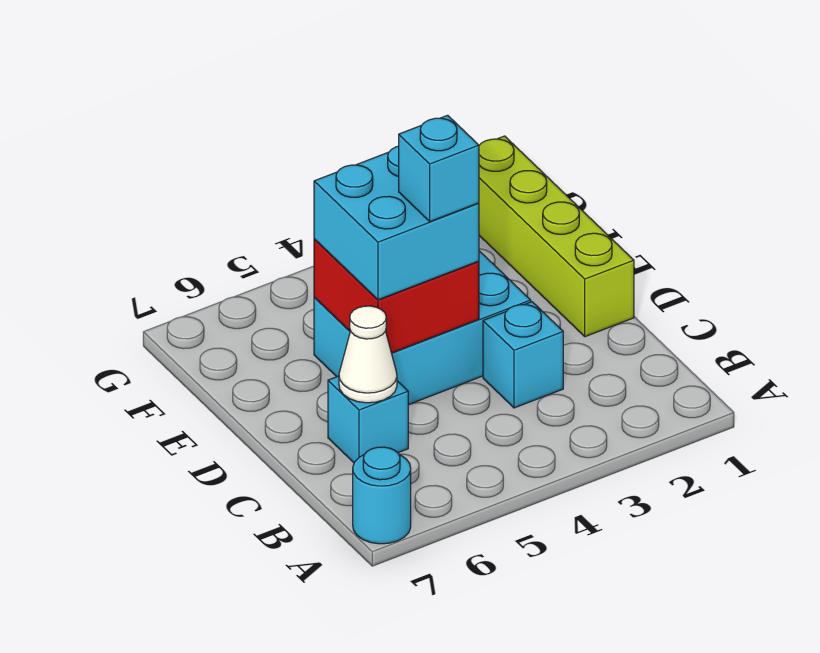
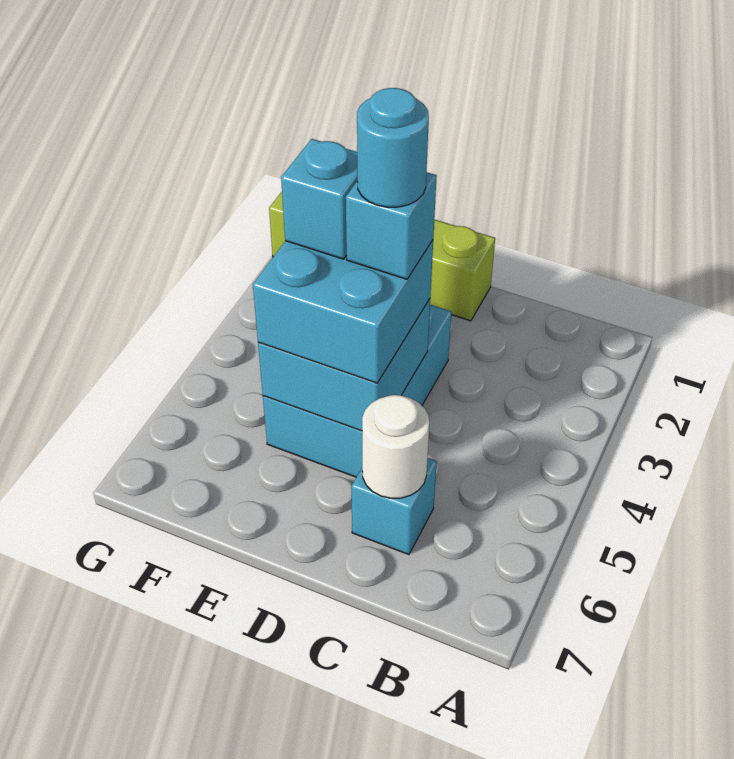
cyan round brick A7 level 1 -> cyan round brick D4 level 5
cyan brick C3 level 1 -> cyan brick E4 level 4
white cone C6 level 2 -> white round brick C6 level 2
red brick D4:E5 level 2 -> cyan brick D4:E5 level 2

